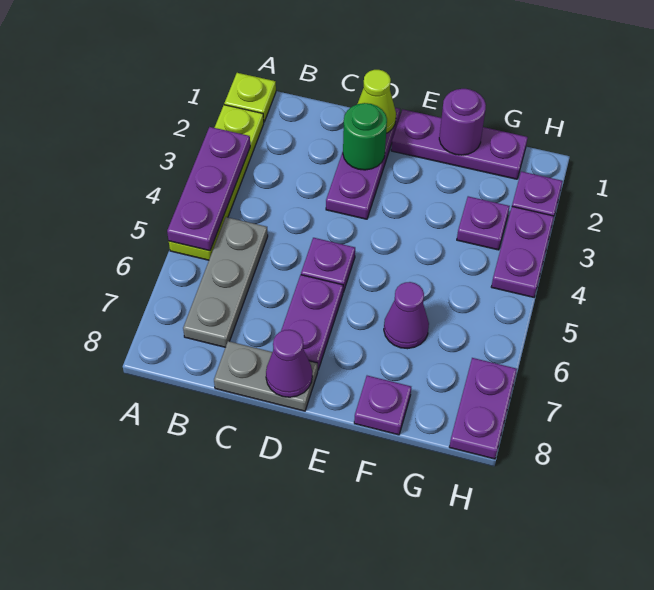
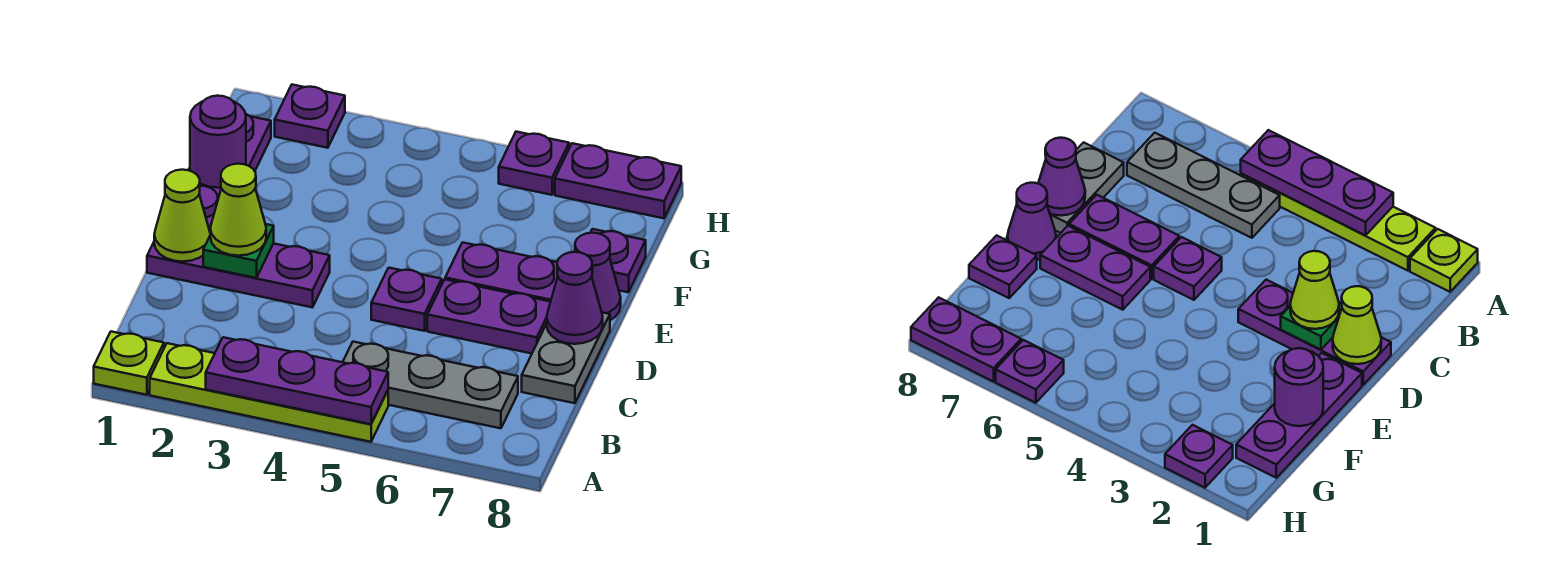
green round brick D2 level 2 -> green plate D2 level 2
none -> lime cone D2 level 3
purple cone F6 level 1 -> purple cone E8 level 1
purple plate G3 level 1 -> purple plate H6 level 1
purple plate H3:H4 level 1 -> purple plate E6:E7 level 1

